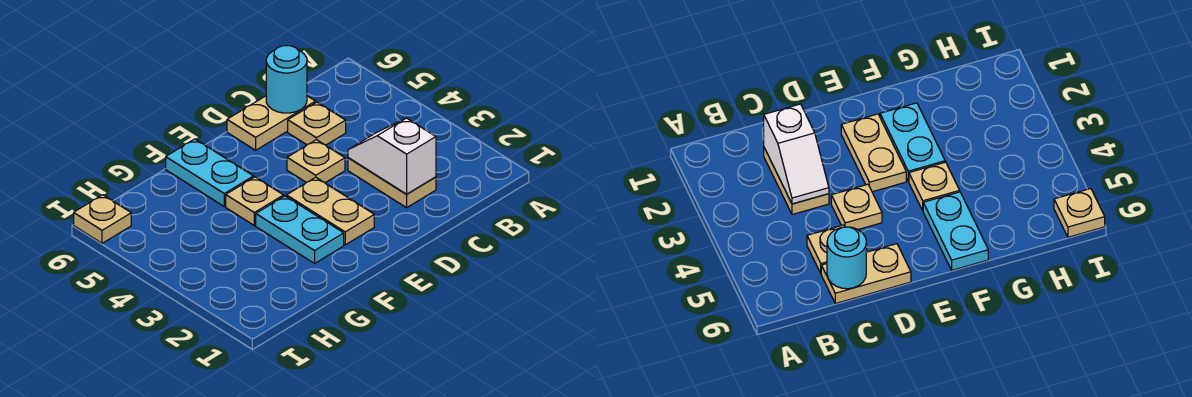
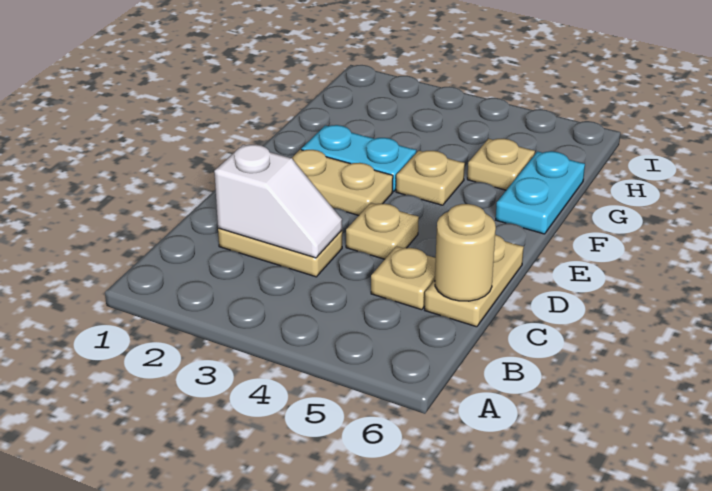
cyan round brick C6 level 2 -> tan round brick C6 level 2
cyan plate F5:F6 level 1 -> cyan plate F6:G6 level 1
tan plate I6 level 1 -> tan plate G5 level 1

